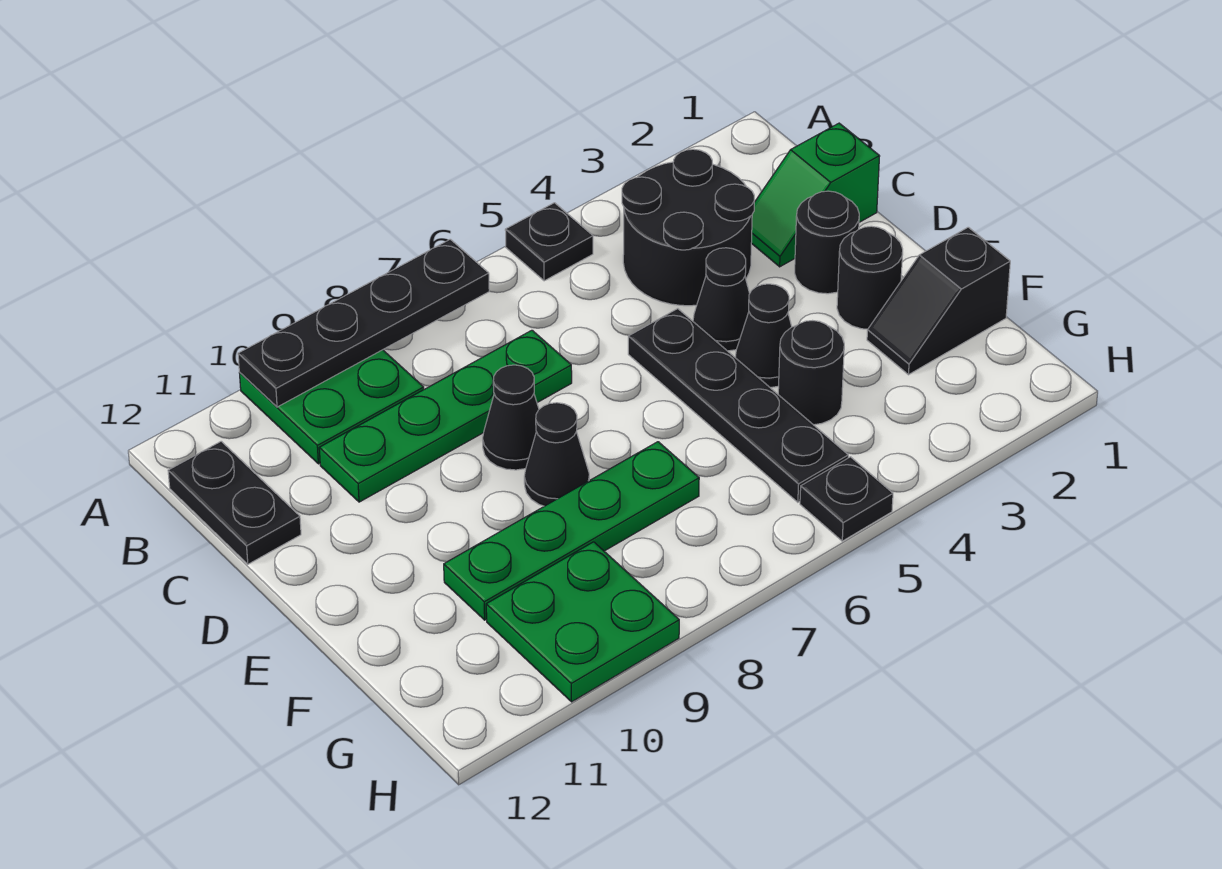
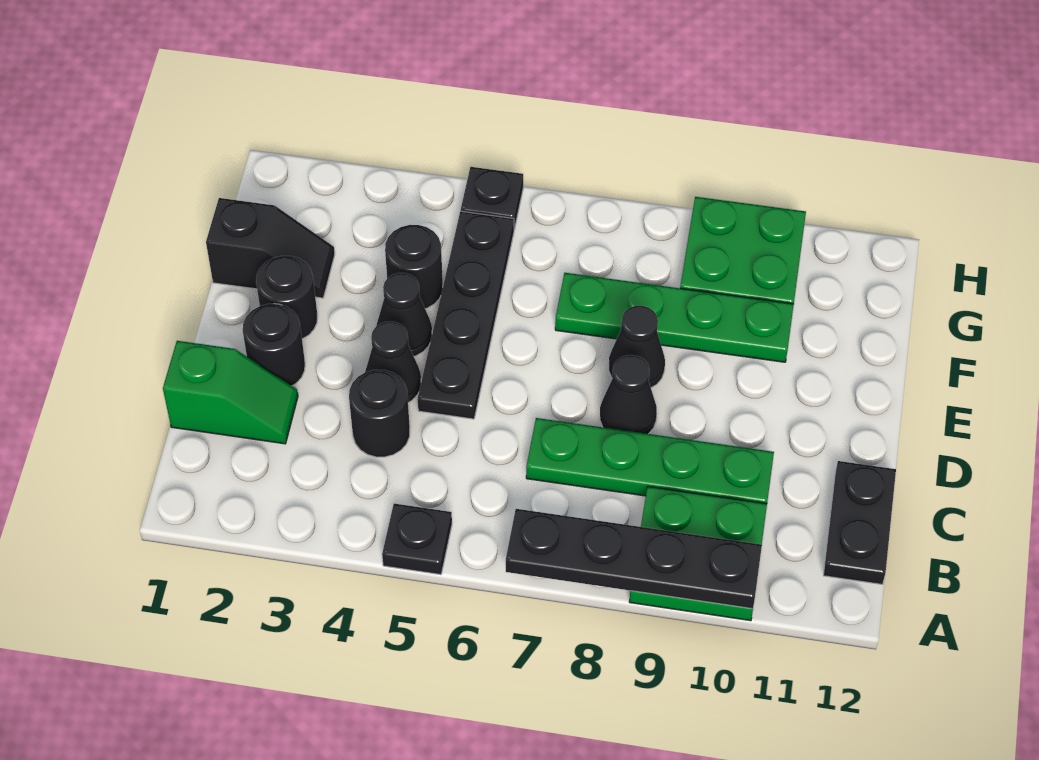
black round brick B3:C4 level 1 -> black round brick C4 level 1

